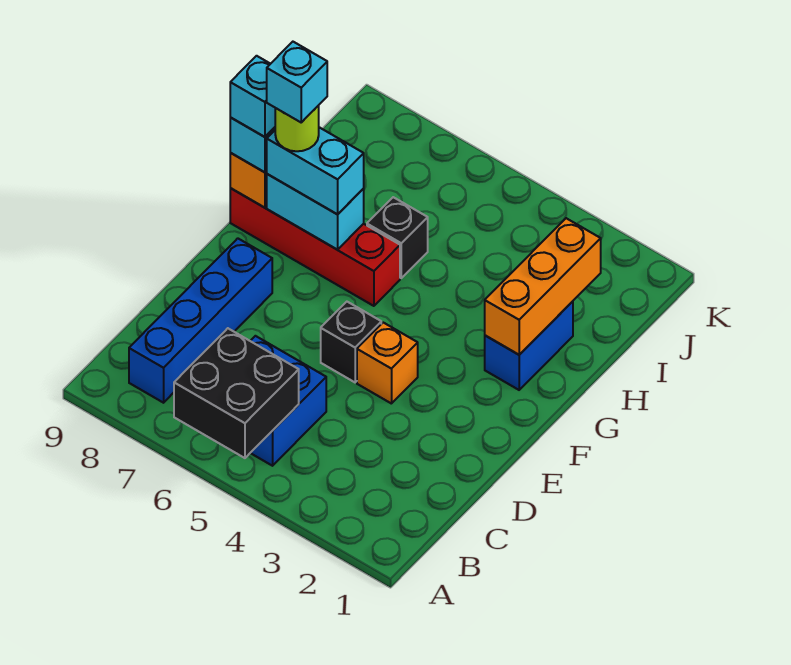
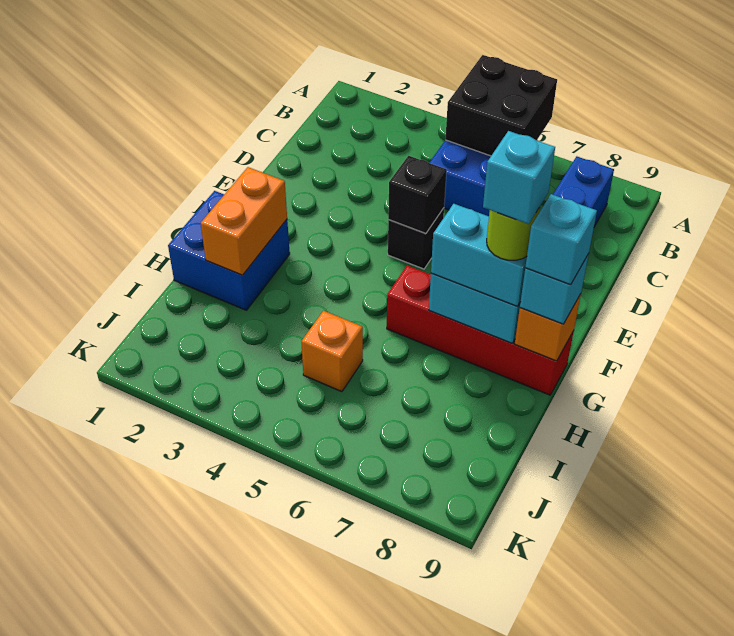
orange brick E4 level 1 -> orange brick I5 level 1
blue brick G2:H2 level 1 -> blue brick G1:H2 level 1
orange brick G2:I2 level 2 -> orange brick G2:H2 level 2
black brick H6 level 1 -> black brick E5 level 2

